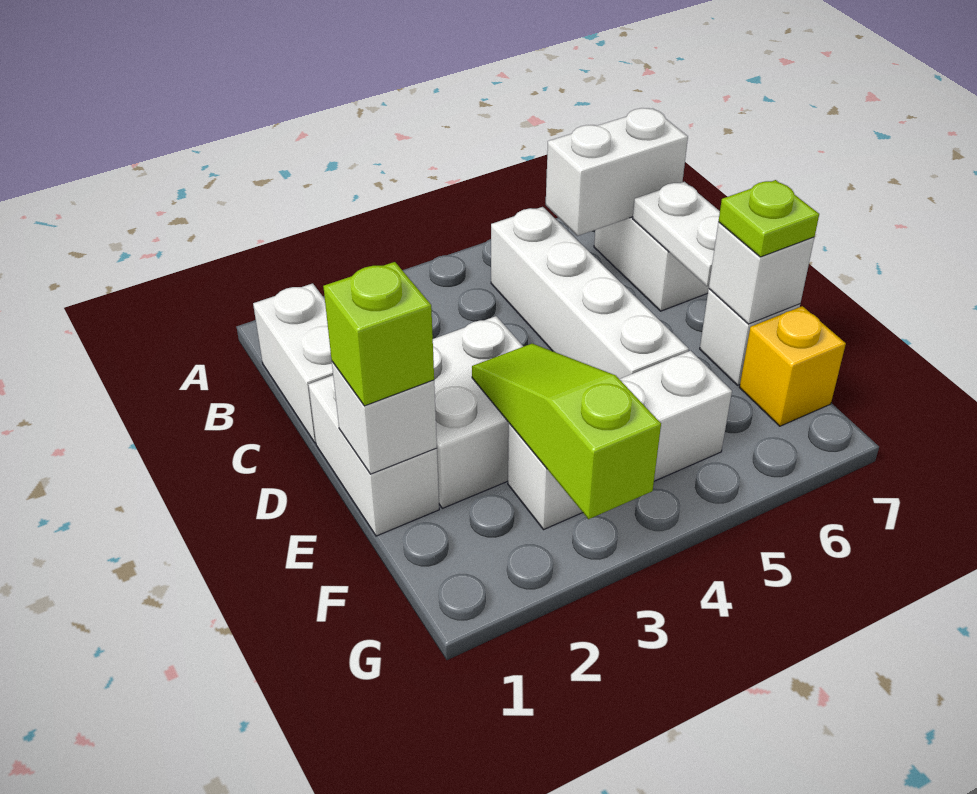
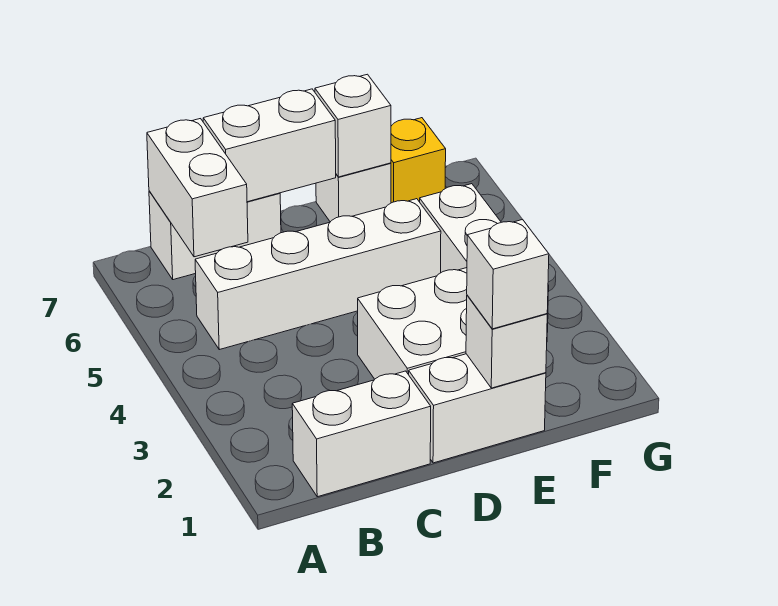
white plate C7:D7 level 2 -> white brick C7:D7 level 2
lime brick E1 level 3 -> white brick E1 level 3
lime slope E3:G3 level 2 top G -> none
lime plate E7 level 3 -> none

